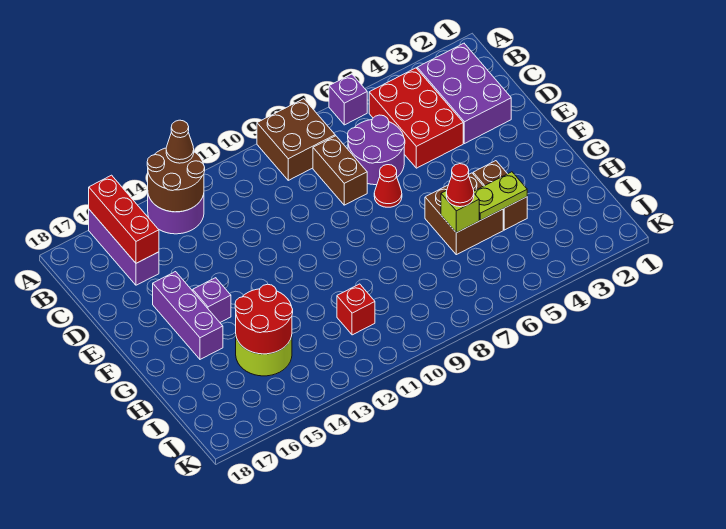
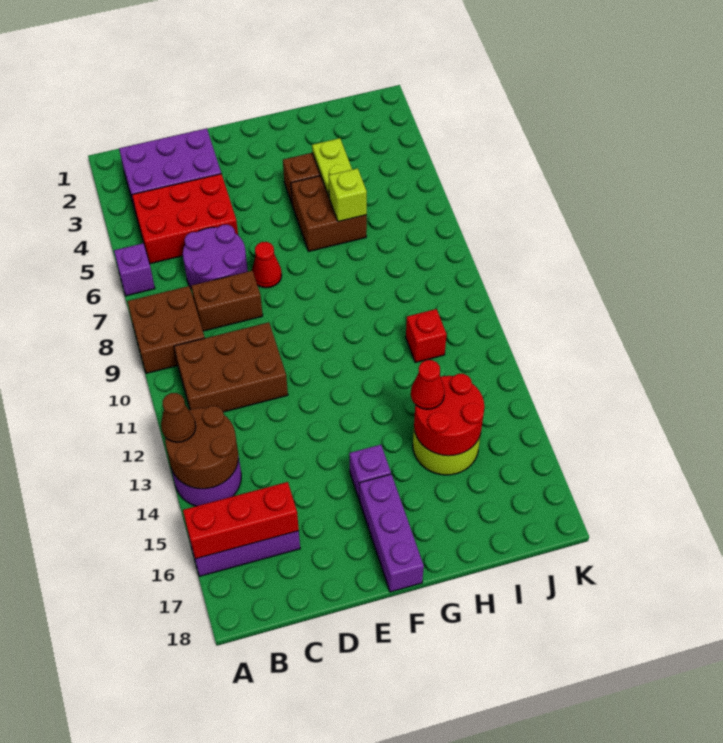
none -> brown brick B10:D11 level 1
purple brick E16:G16 level 1 -> purple brick F16:F18 level 1
red cone H6 level 3 -> red cone H14 level 3

